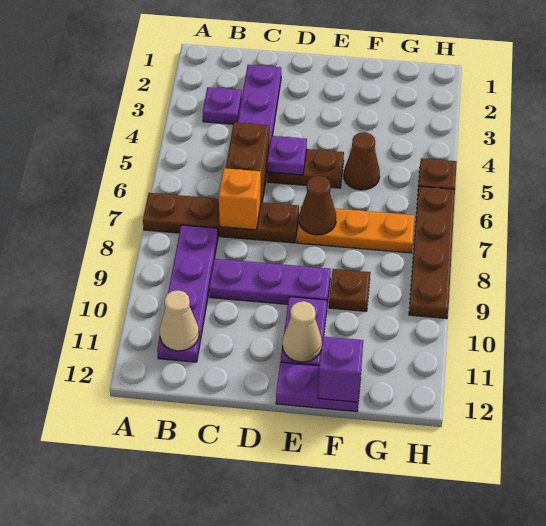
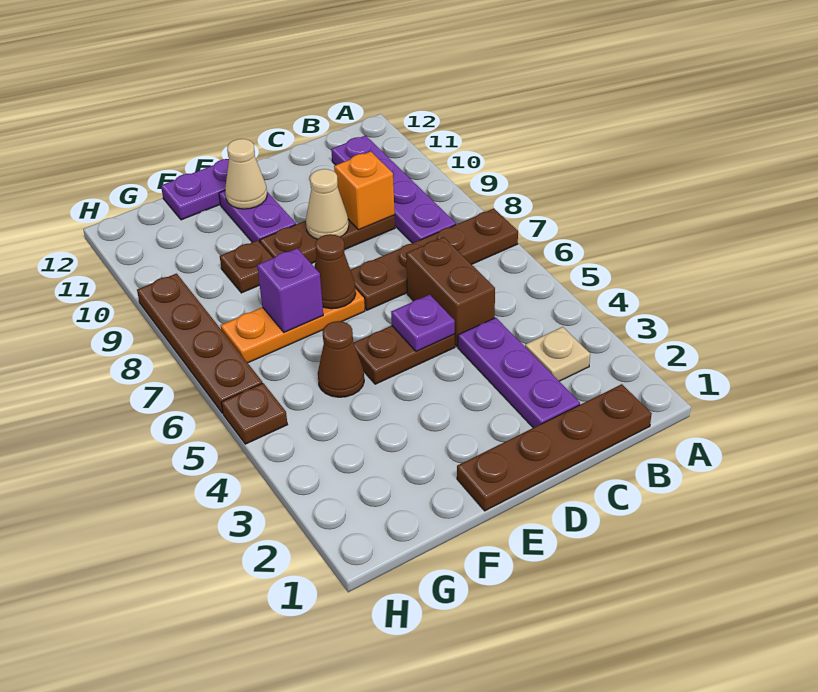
none -> brown plate B1:E1 level 1
purple plate B3 level 1 -> tan plate B3 level 1
tan cone B11 level 2 -> tan cone D9 level 2
orange brick C7 level 2 -> orange brick C9 level 2
purple plate C9:E9 level 1 -> brown plate C9:E9 level 1
purple brick F12 level 2 -> purple brick F7 level 2

